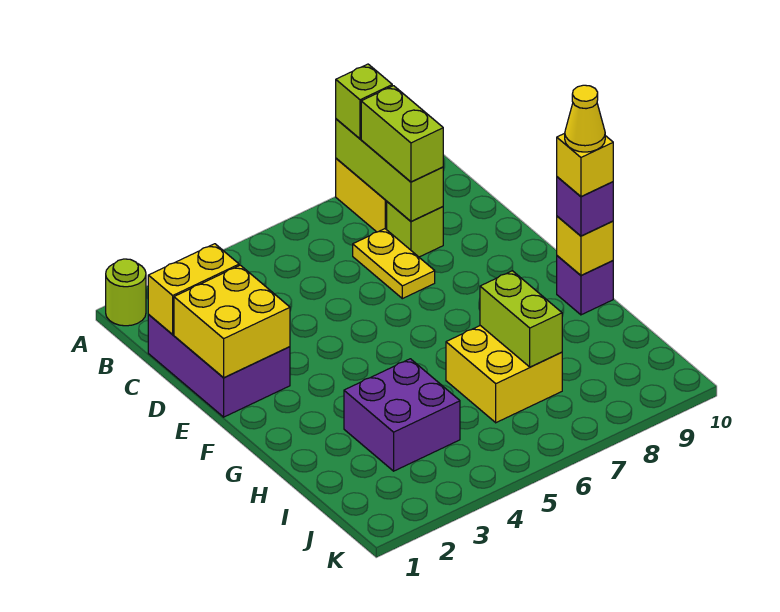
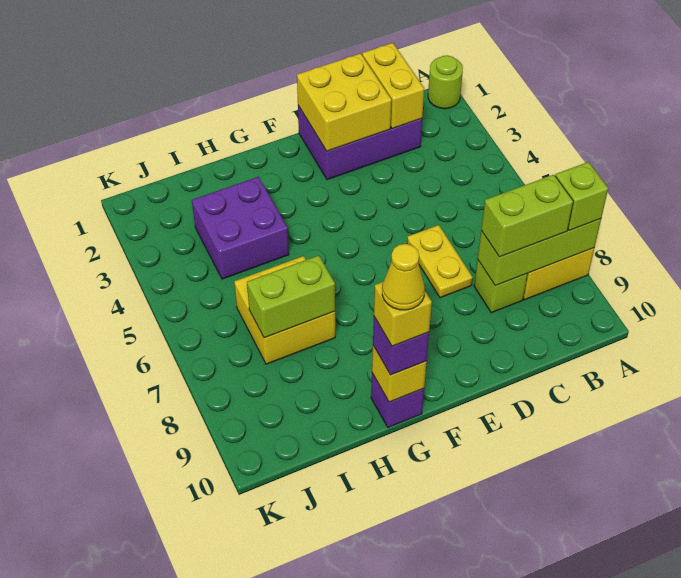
yellow plate C7:D7 level 1 -> yellow plate D6:D7 level 1

